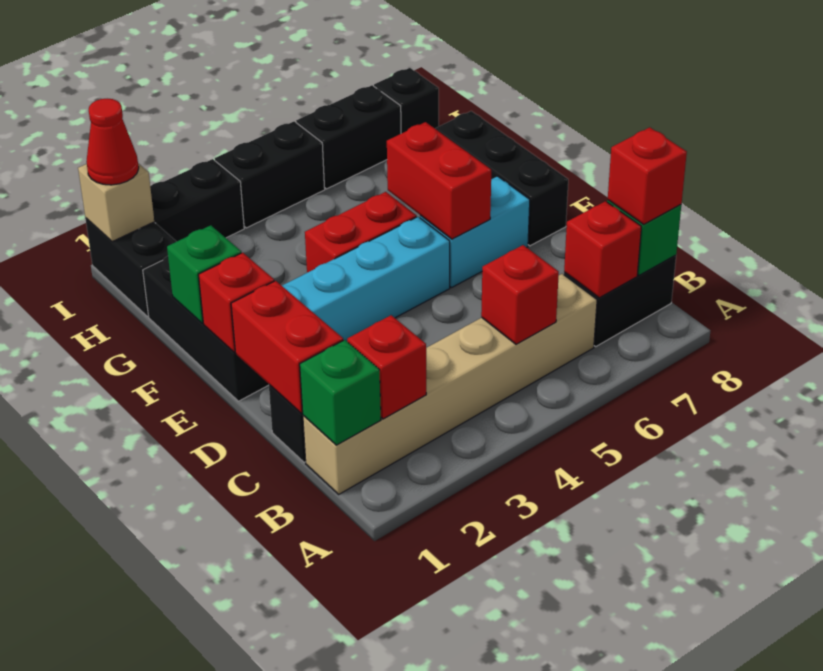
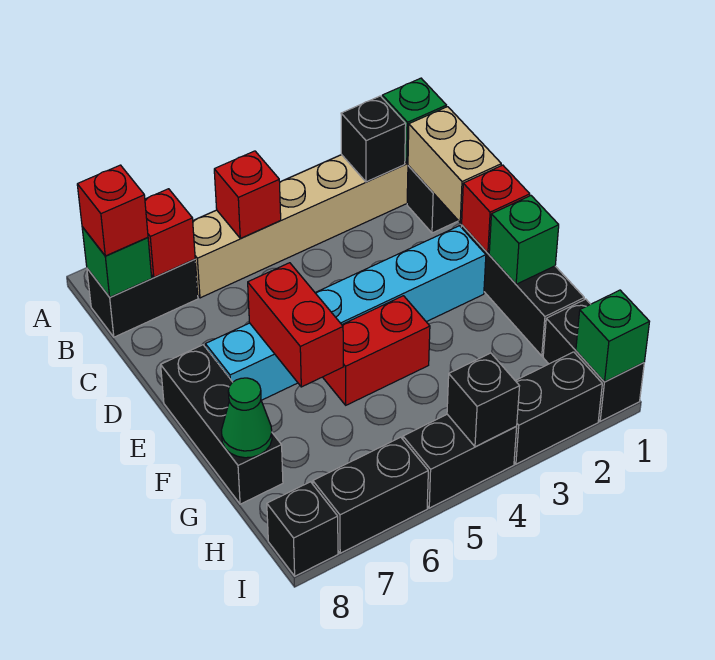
red brick B2 level 2 -> black brick B2 level 2
red brick C1:D1 level 2 -> tan brick C1:D1 level 2
none -> green cone G8 level 2
tan brick I1 level 2 -> green brick I1 level 2
red cone I1 level 3 -> none
none -> black brick I4 level 2

